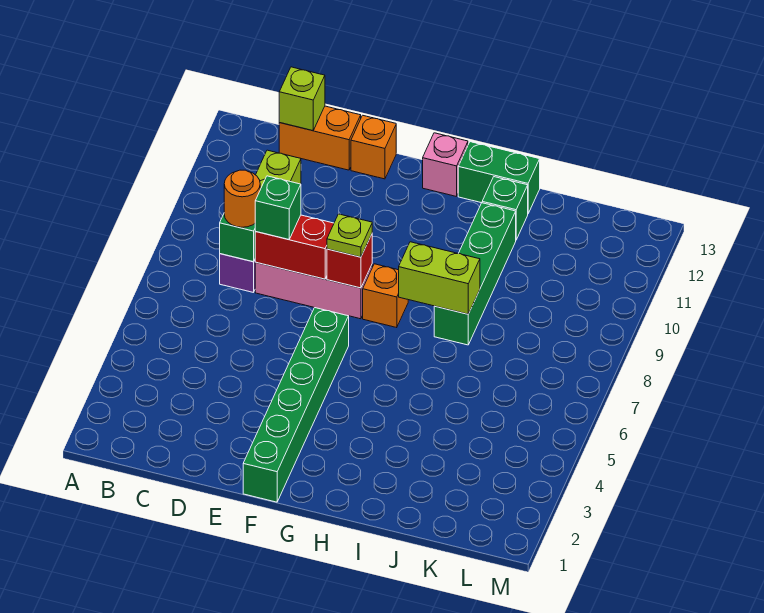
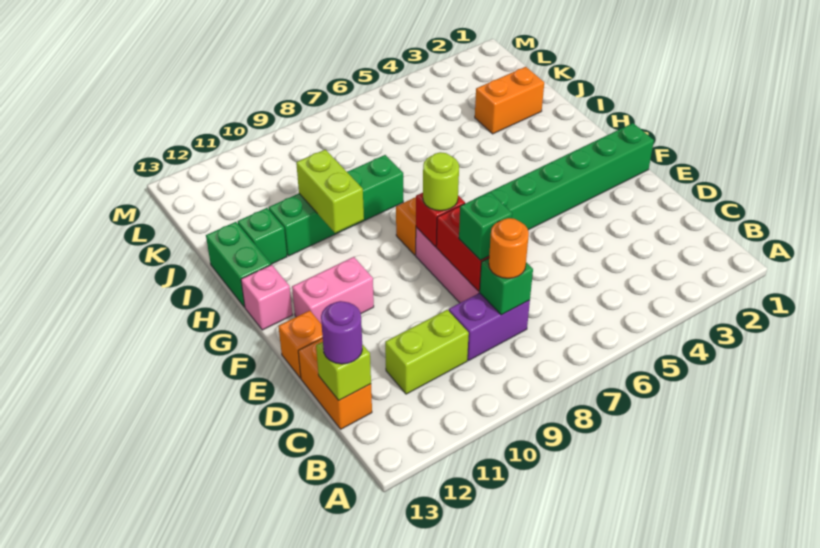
none -> purple round brick C13 level 3
lime plate F8 level 3 -> lime round brick F8 level 3
none -> pink brick F11:F12 level 1
lime brick H8:I8 level 2 -> lime brick H10:I10 level 2
none -> orange brick J2:J3 level 1

